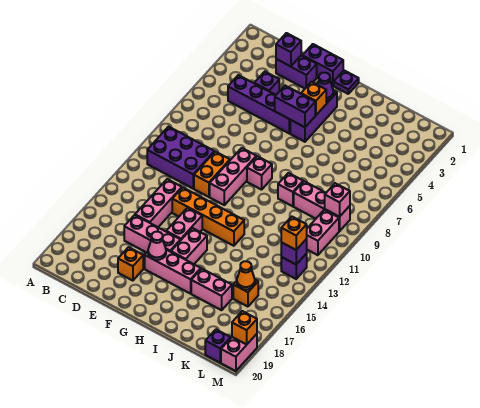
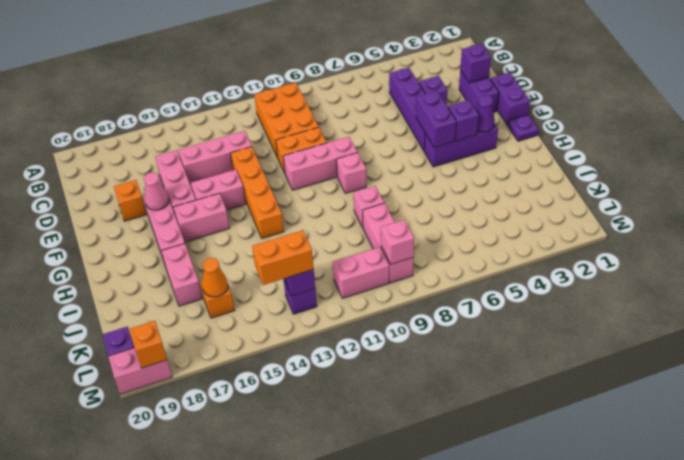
purple brick B10:D11 level 1 -> orange brick B10:D11 level 1
orange brick G4 level 2 -> purple brick G4 level 2
orange brick L13 level 3 -> orange brick L13:L14 level 3

